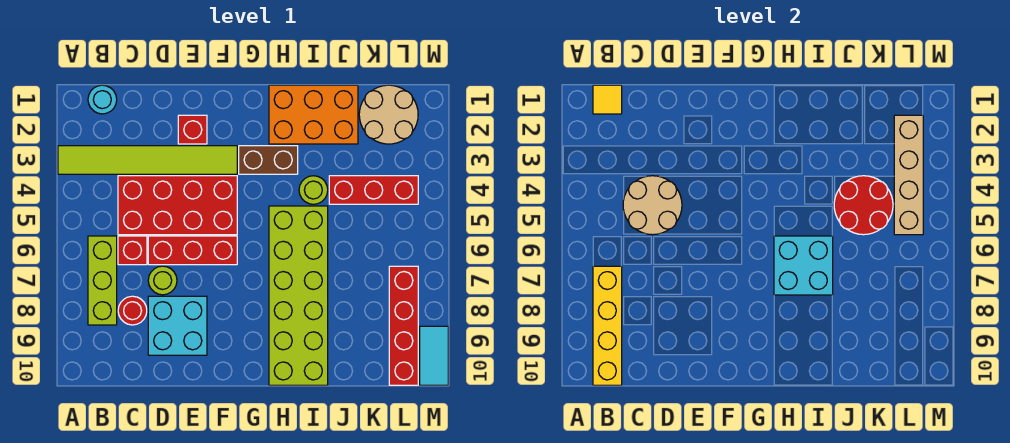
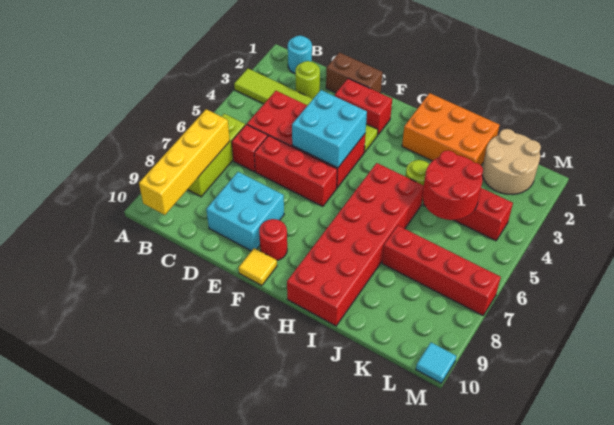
yellow tile B1 level 2 -> yellow tile F10 level 1
tan round brick C4:D5 level 2 -> none
red round brick C8 level 1 -> red round brick F9 level 1
lime round brick D7 level 1 -> lime round brick C2 level 1
red brick E2 level 1 -> red brick E2:F2 level 1
brown brick G3:H3 level 1 -> brown brick D1:E1 level 1
lime brick H5:I10 level 1 -> red brick H5:I10 level 1
cyan brick H6:I7 level 2 -> cyan brick E4:F5 level 2
tan brick L2:L5 level 2 -> none
red brick L7:L10 level 1 -> red brick J7:M7 level 1
cyan tile M9:M10 level 1 -> cyan tile M10 level 1

